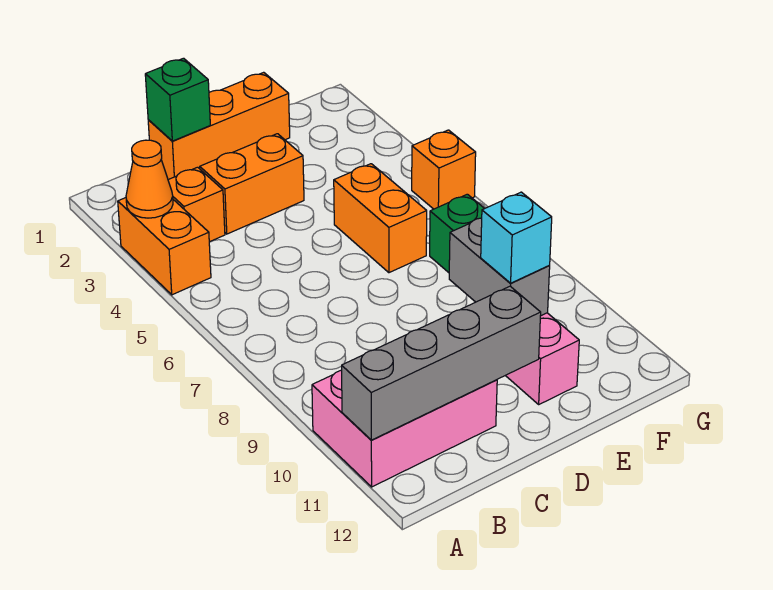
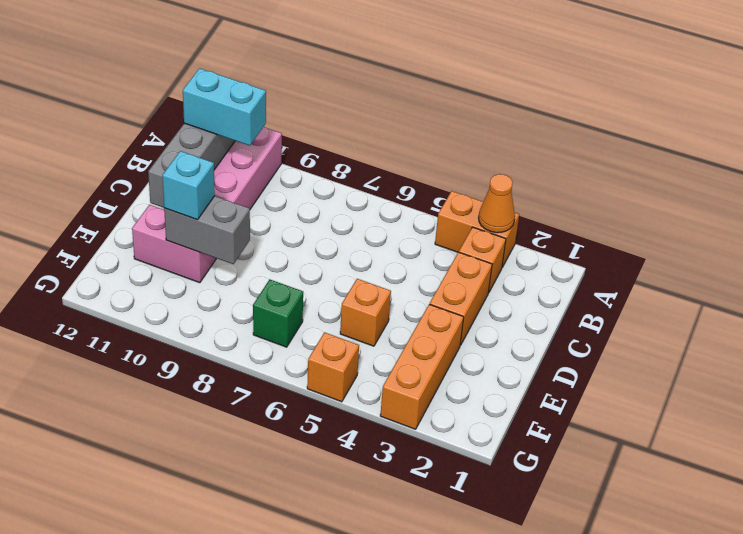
none -> cyan brick B10:B11 level 3
orange brick C1:E1 level 1 -> orange brick E3:G3 level 1
green brick C1 level 2 -> none
orange brick E5:E6 level 1 -> orange brick E5 level 1

